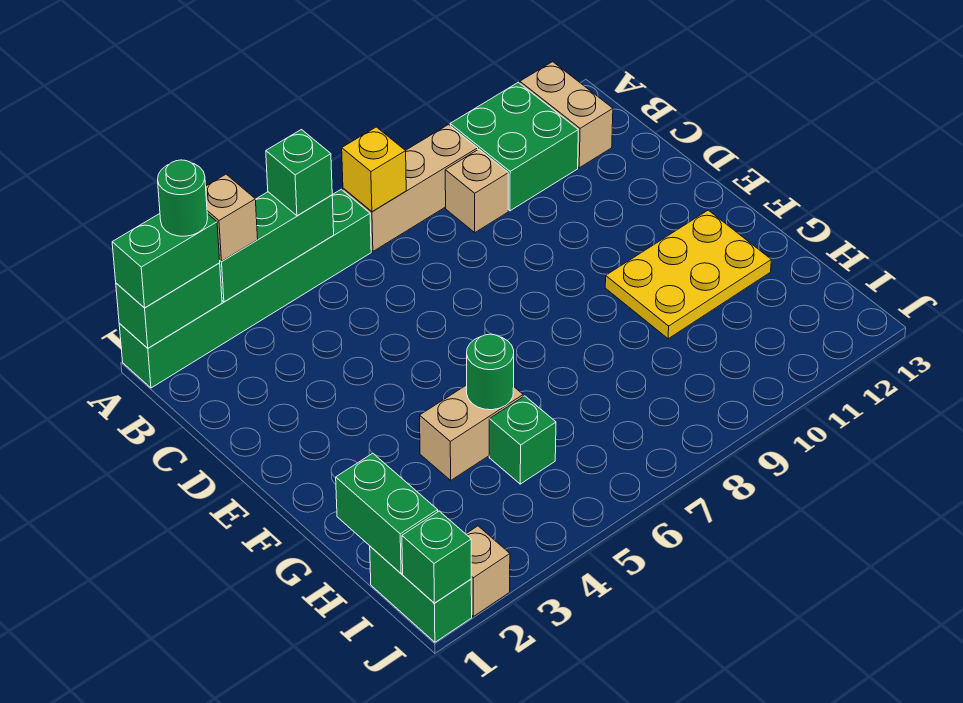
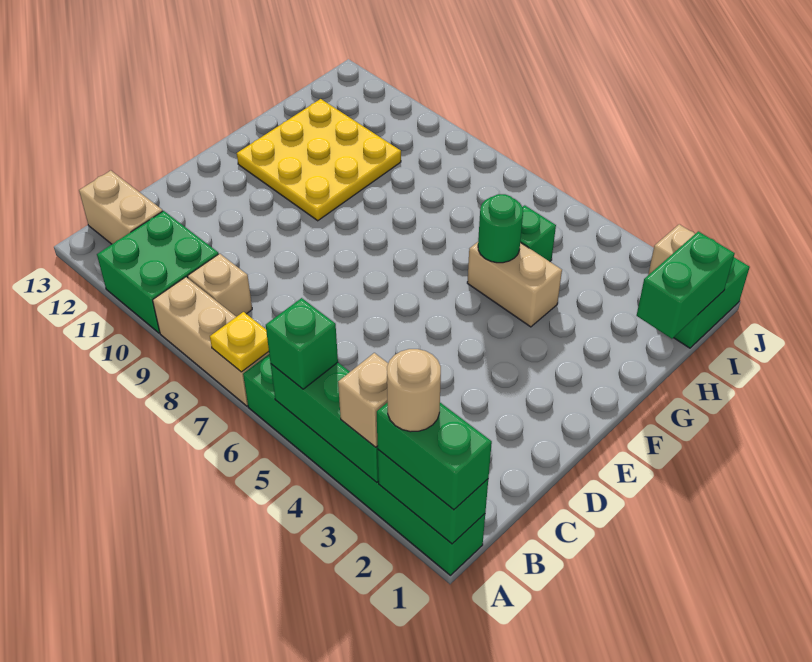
green round brick A2 level 4 -> tan round brick A2 level 4
yellow brick A7 level 2 -> yellow plate A7 level 2
tan brick A12:B12 level 1 -> tan brick B12:B13 level 1
yellow plate F10:G12 level 1 -> yellow plate F10:H12 level 1
green brick J1 level 2 -> none

